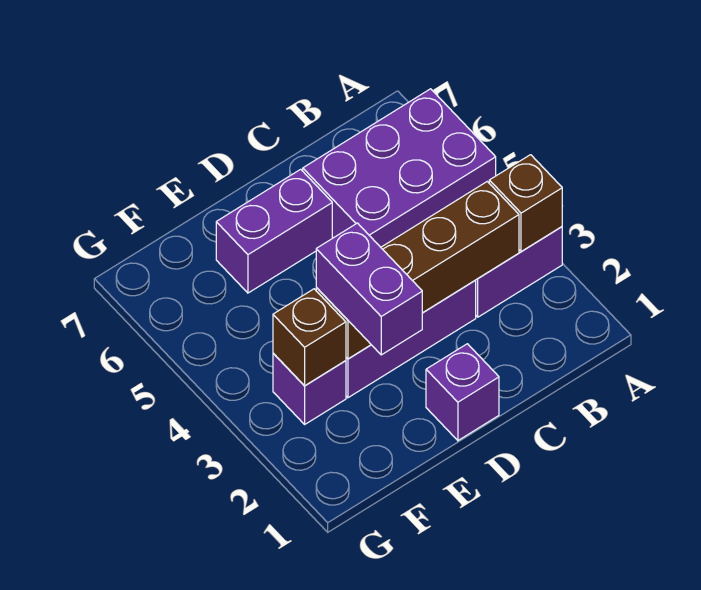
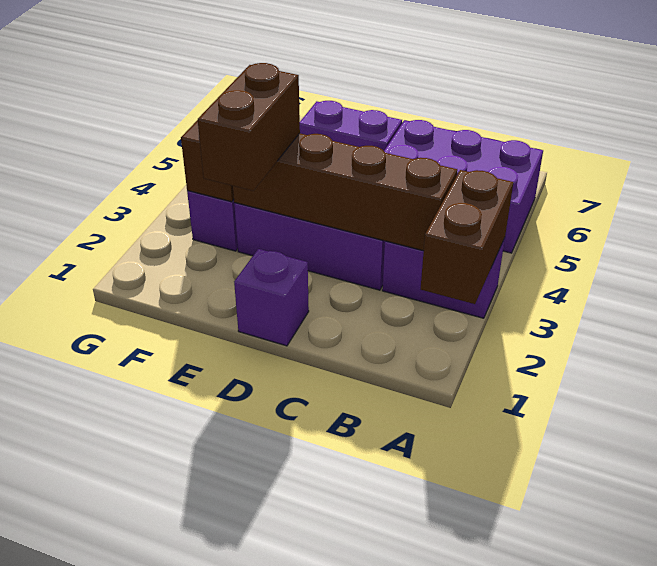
brown brick A3 level 2 -> brown brick A2:A3 level 2
purple brick E2:E3 level 3 -> brown brick E2:E3 level 3

